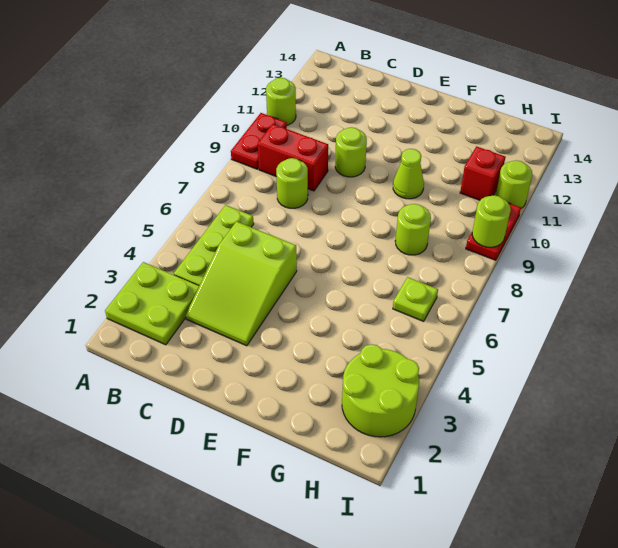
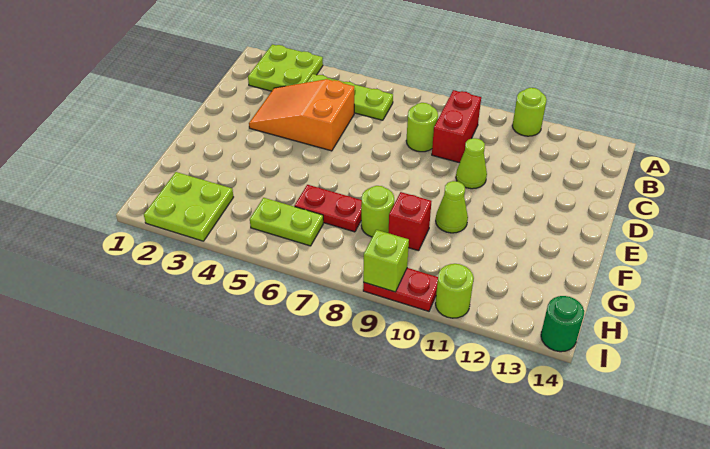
red plate A9:A10 level 1 -> red plate G6:G7 level 1
lime slope C3:D5 level 1 top 5 -> orange slope C3:D5 level 1 top 5
lime round brick D10 level 1 -> lime cone D10 level 1
lime round brick H2:I3 level 1 -> lime plate H2:I3 level 1
lime plate H6 level 1 -> lime plate H5:H6 level 1
red brick H11 level 1 -> red brick G9 level 1
lime round brick I9 level 2 -> lime brick I9 level 2
none -> green round brick I14 level 1

